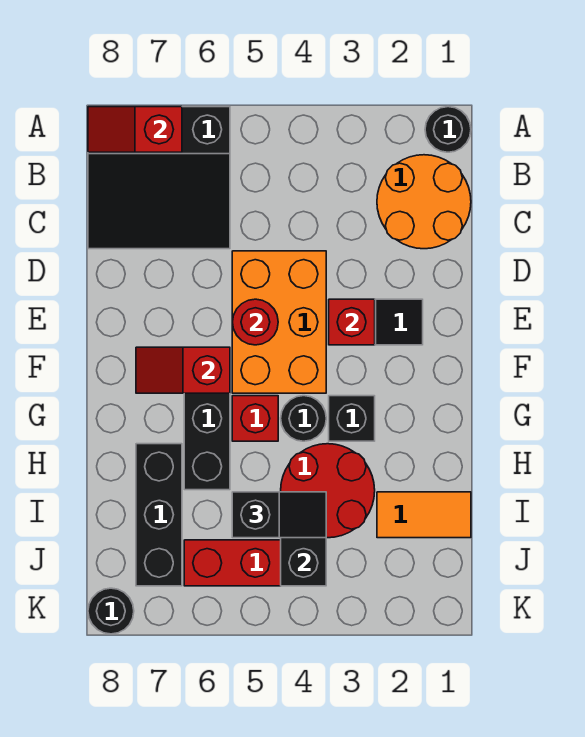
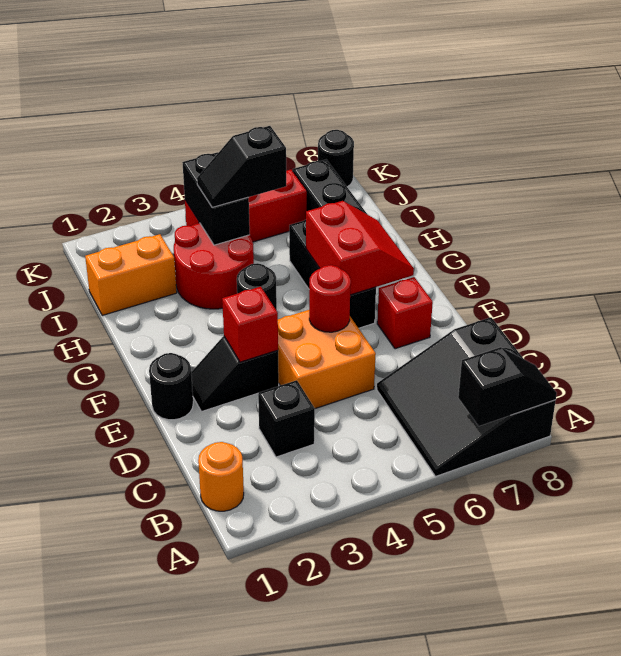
black round brick A1 level 1 -> black round brick E1 level 1
black slope A6:C8 level 1 top A -> black slope A6:C8 level 1 top 8
red slope A7:A8 level 2 top 7 -> black slope A7:A8 level 2 top 7
orange round brick B1:C2 level 1 -> orange round brick B1 level 1
orange brick D4:F5 level 1 -> orange brick D4:E5 level 1
red slope F6:F7 level 2 top 6 -> red slope F6:G7 level 2 top 6
black brick G3 level 1 -> black brick C3 level 1
red brick G5 level 1 -> red brick E7 level 1
orange tile I1:I2 level 1 -> orange brick I1:I2 level 1

